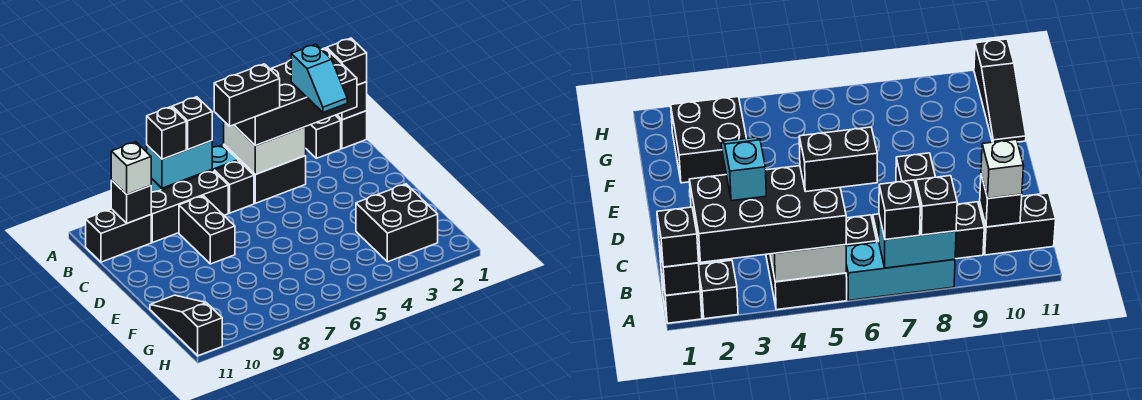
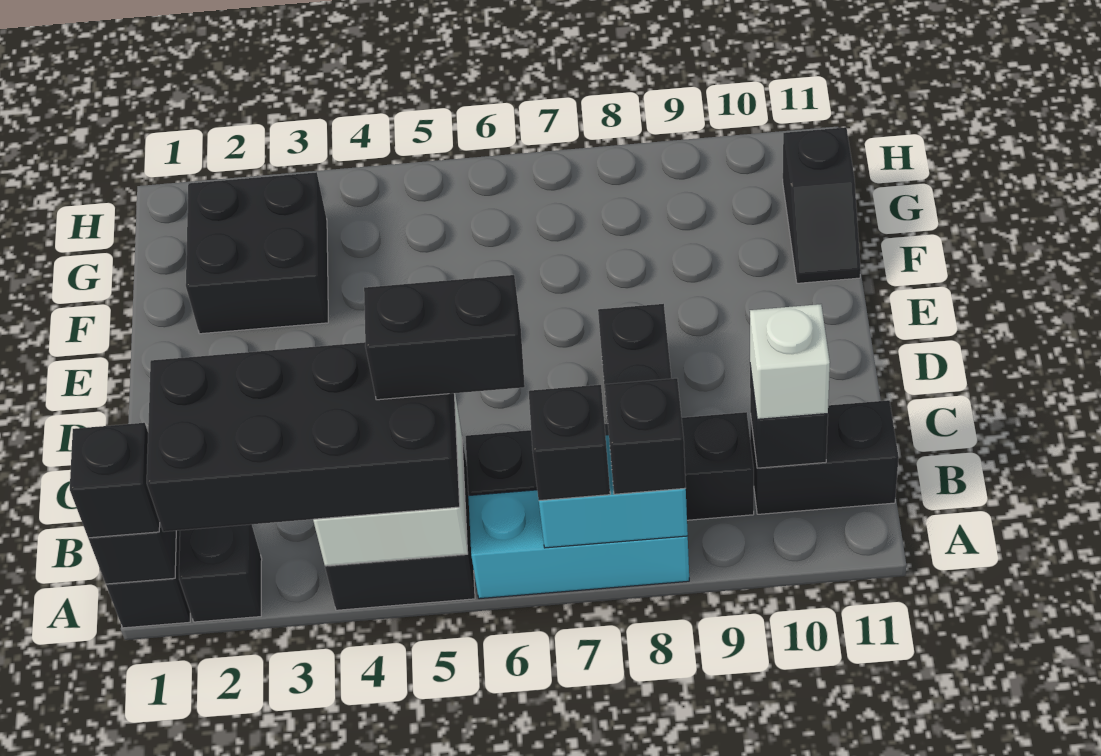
cyan slope B3:C3 level 4 top B -> none
black slope F11:H11 level 1 top H -> black slope F11:G11 level 1 top G

